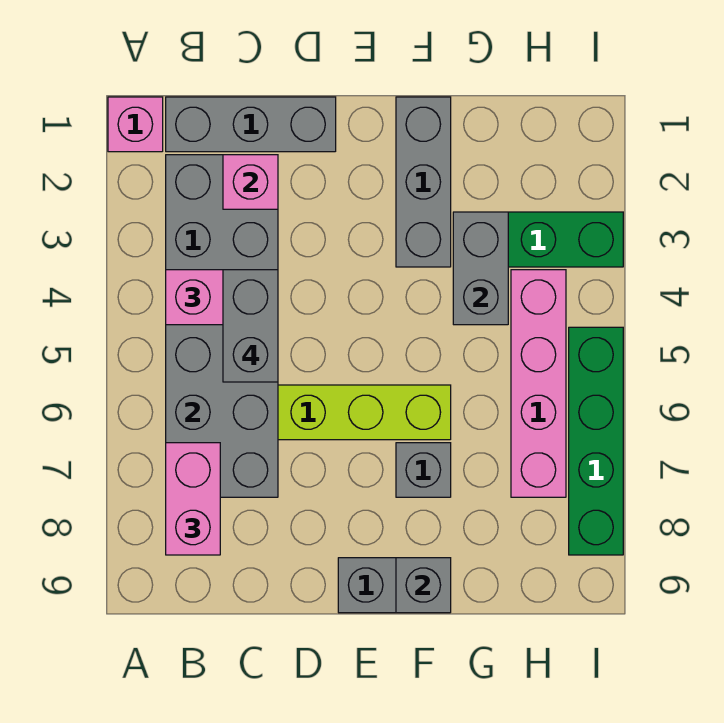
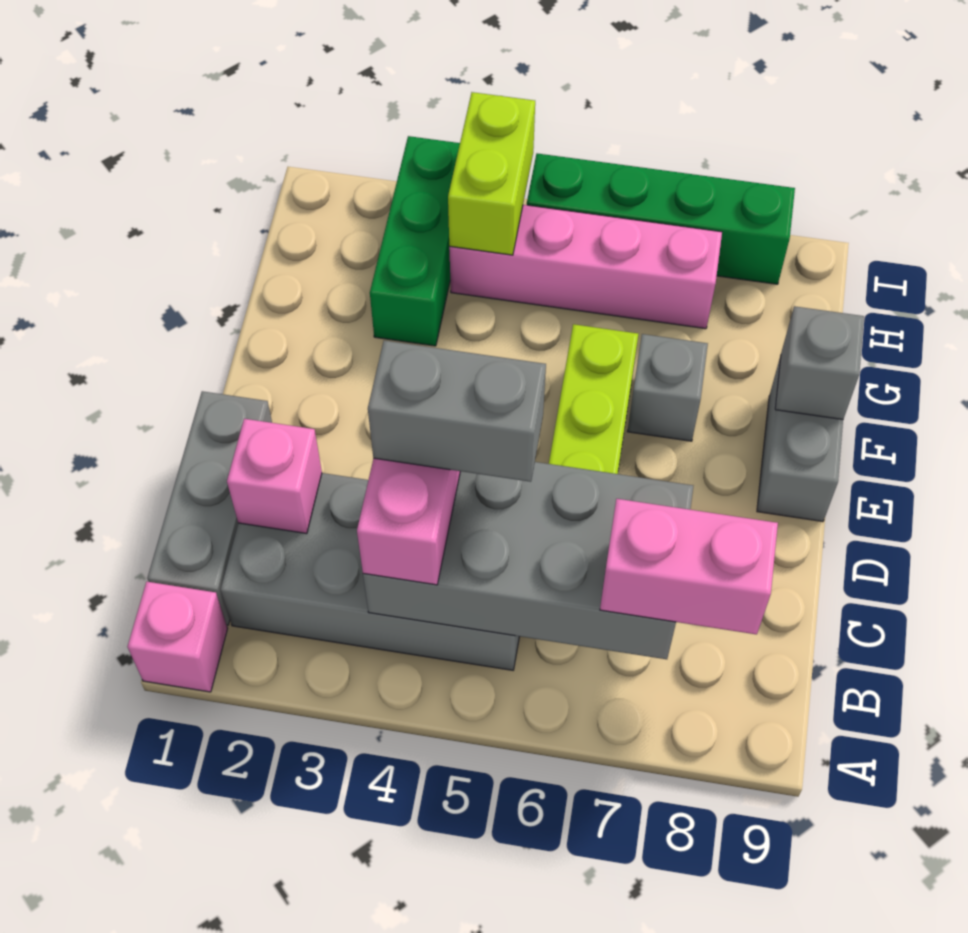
grey brick F1:F3 level 1 -> none
grey brick G3:G4 level 2 -> none
none -> lime brick H4:I4 level 2

